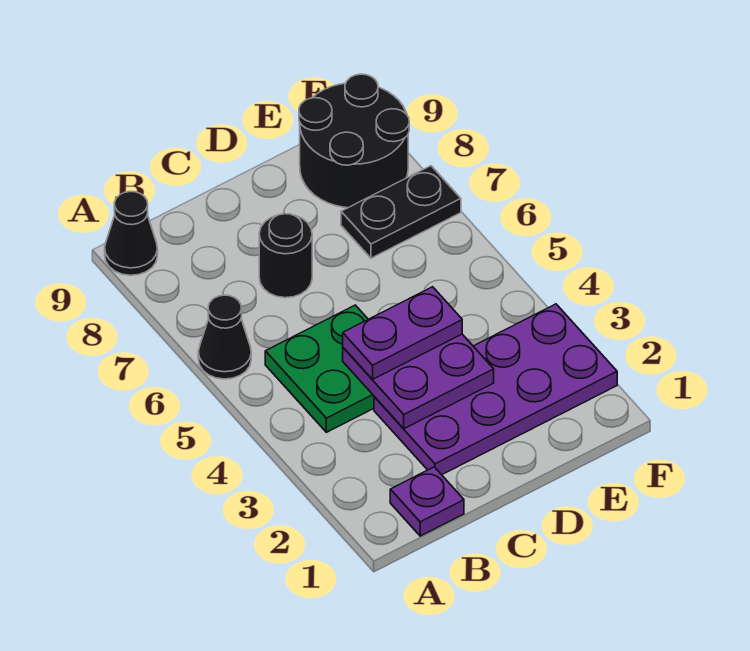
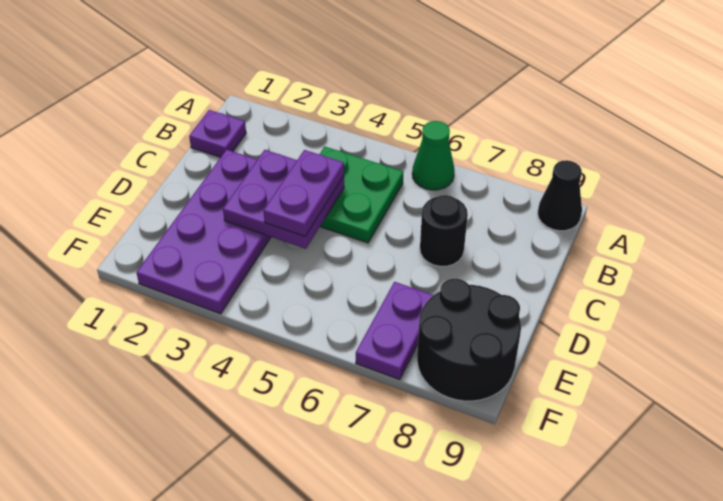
black cone A6 level 1 -> green cone A6 level 1
black plate E7:F7 level 1 -> purple plate E7:F7 level 1

